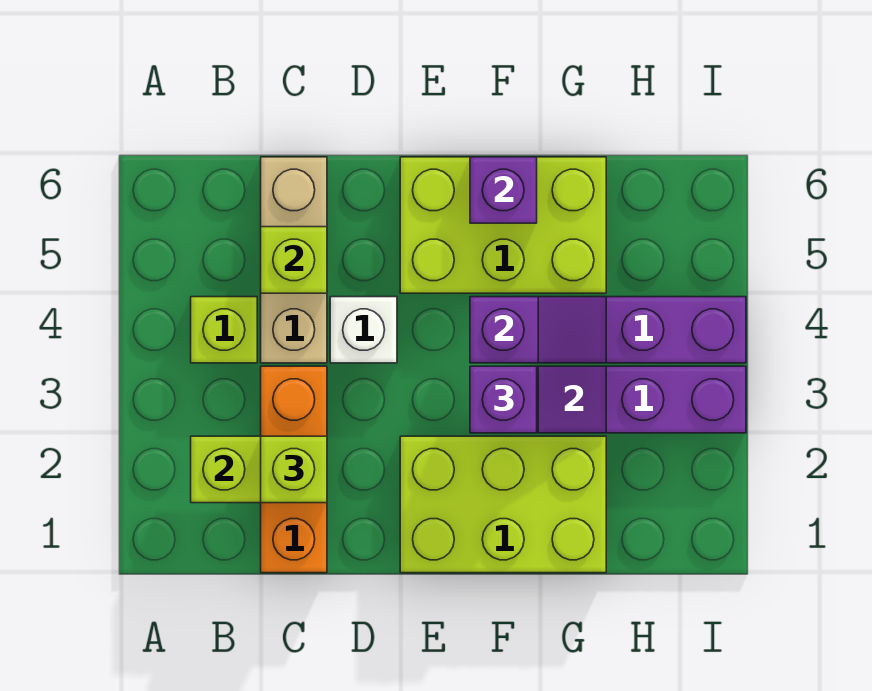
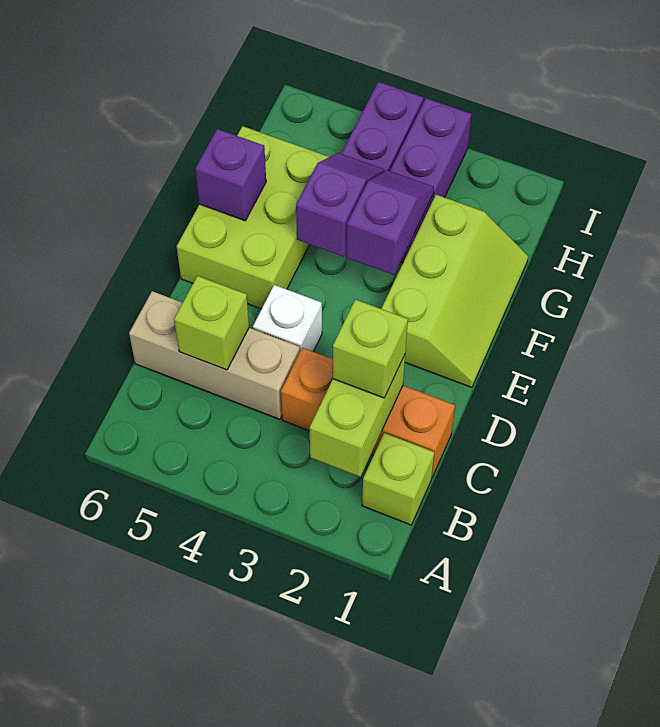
lime brick B4 level 1 -> lime brick B1 level 1
lime brick E1:G2 level 1 -> lime slope E1:G2 level 1 top 2
purple brick F3 level 3 -> none

